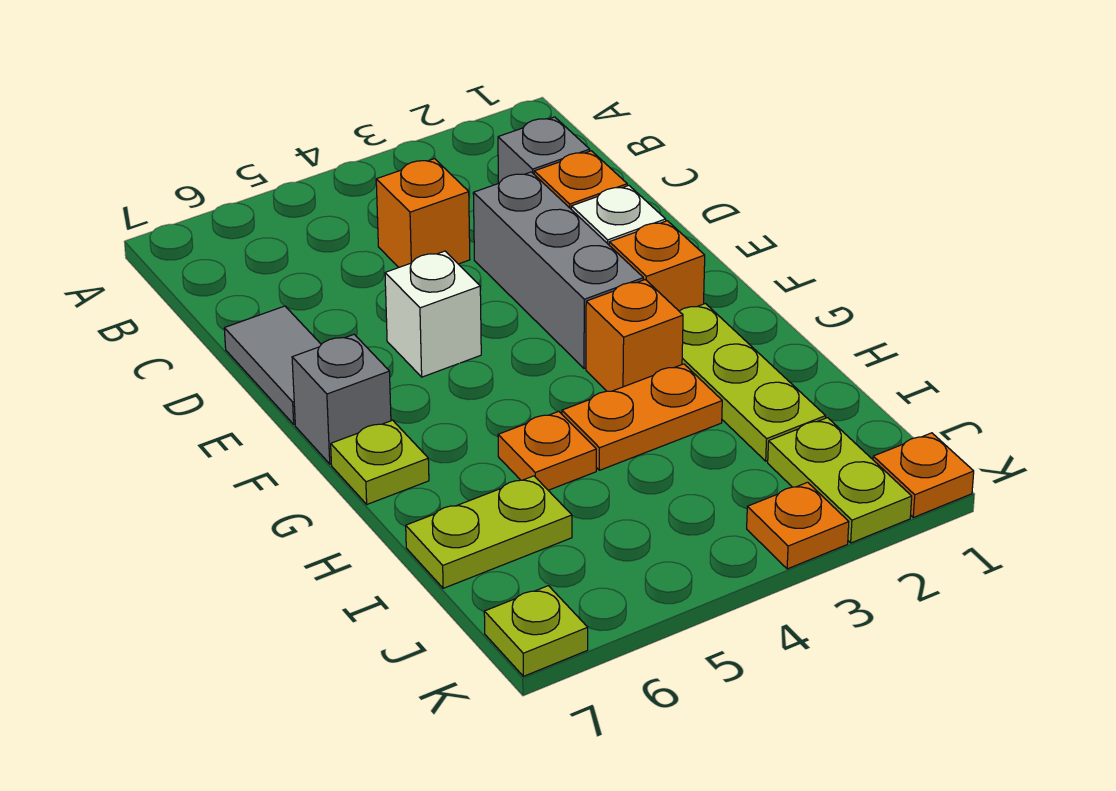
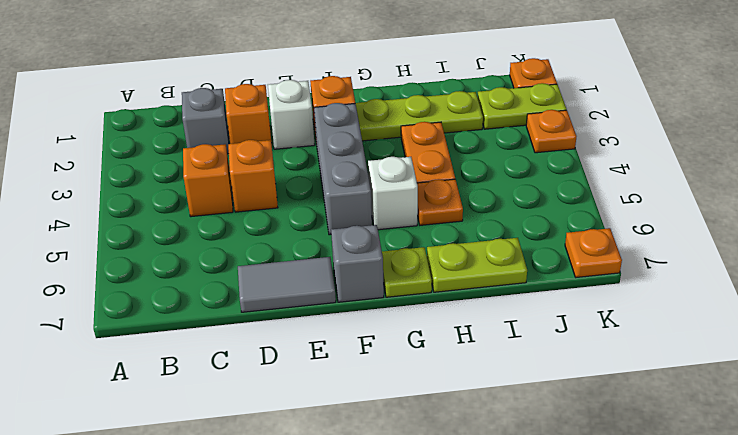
grey brick D3:F3 level 1 -> grey brick F3:F5 level 1
white brick E5 level 1 -> white brick G5 level 1
orange brick G3 level 1 -> orange brick D4 level 1
lime plate I6:I7 level 1 -> lime plate H7:I7 level 1
lime plate K7 level 1 -> orange plate K7 level 1

